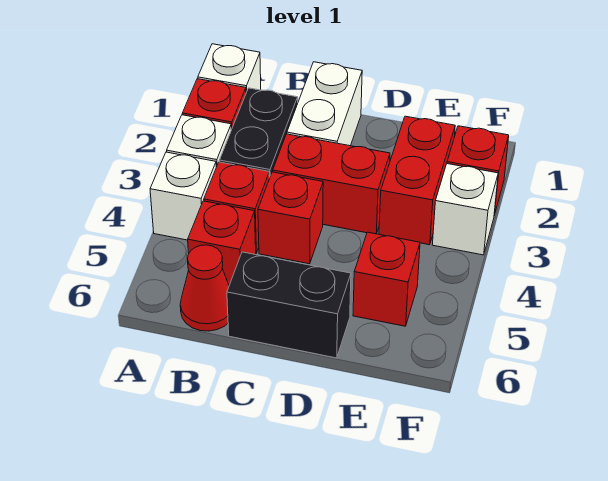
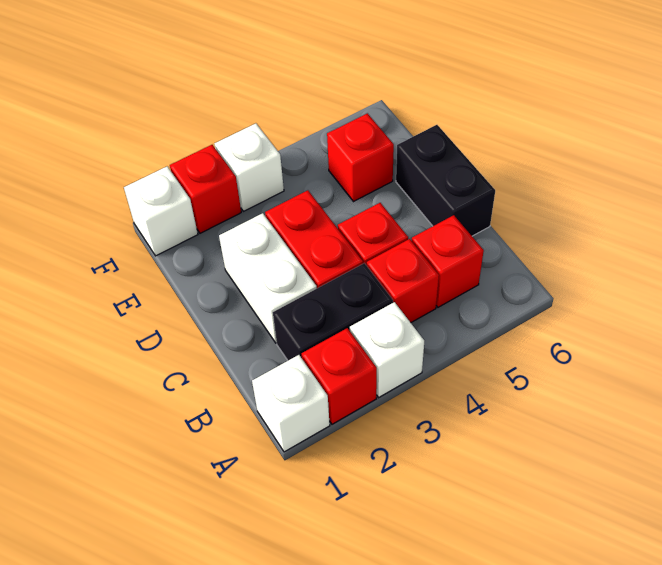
white brick A4 level 1 -> white brick F1 level 1
red cone B6 level 1 -> none
white brick C1:C2 level 1 -> white brick C2:D2 level 1
red brick E2:E3 level 1 -> none

